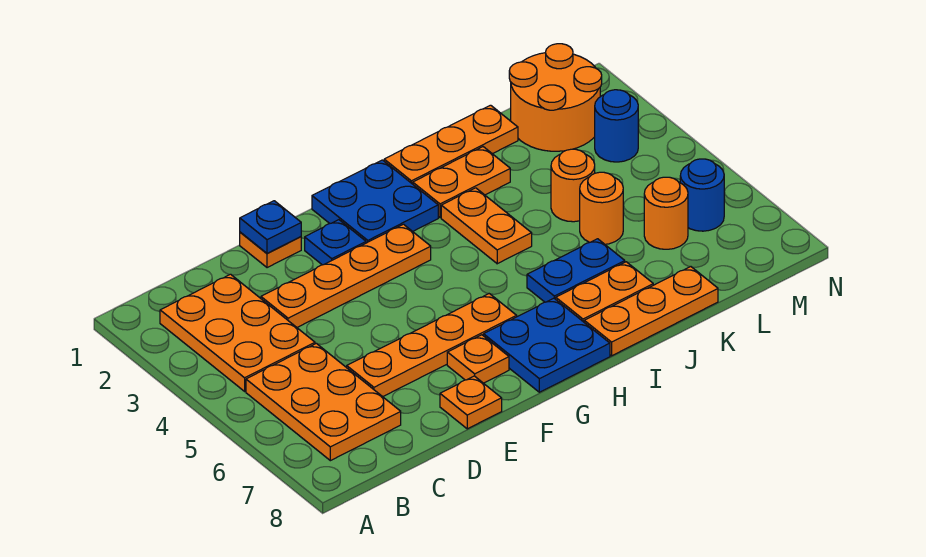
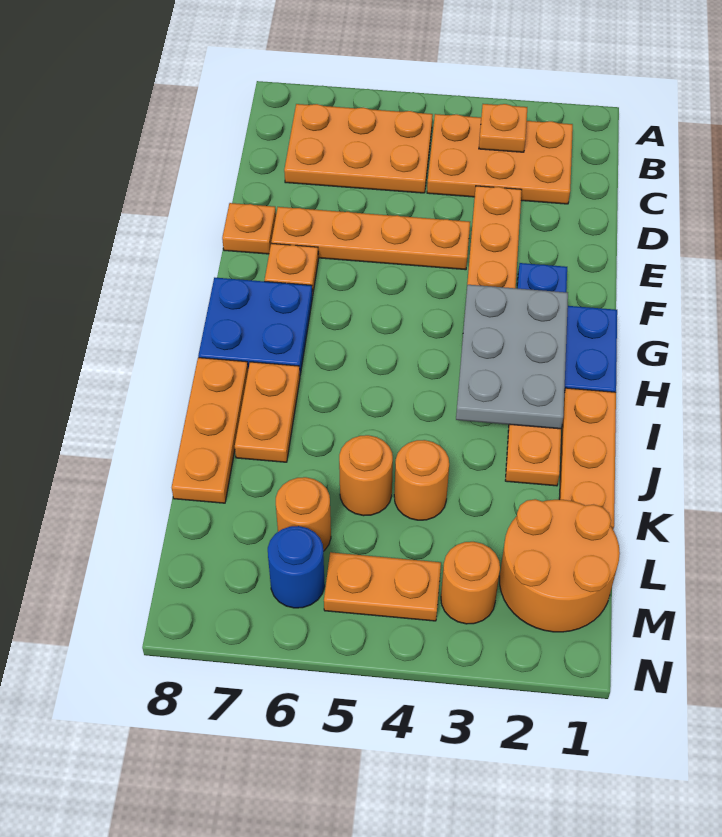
orange plate D6:G6 level 1 -> orange plate E4:E7 level 1
orange plate E1 level 1 -> orange plate B3 level 2
blue plate E1 level 2 -> none
none -> grey plate G2:I3 level 2
orange plate I3:I4 level 1 -> orange plate M4:M5 level 1
blue plate I6:J6 level 1 -> none
blue round brick M3 level 1 -> orange round brick M3 level 1

